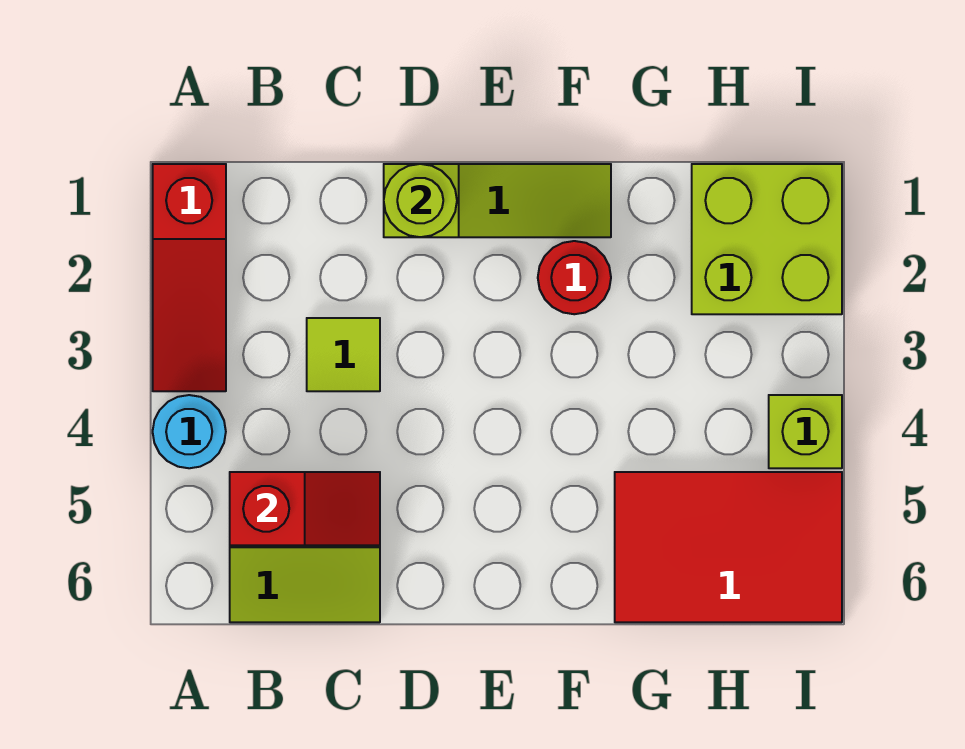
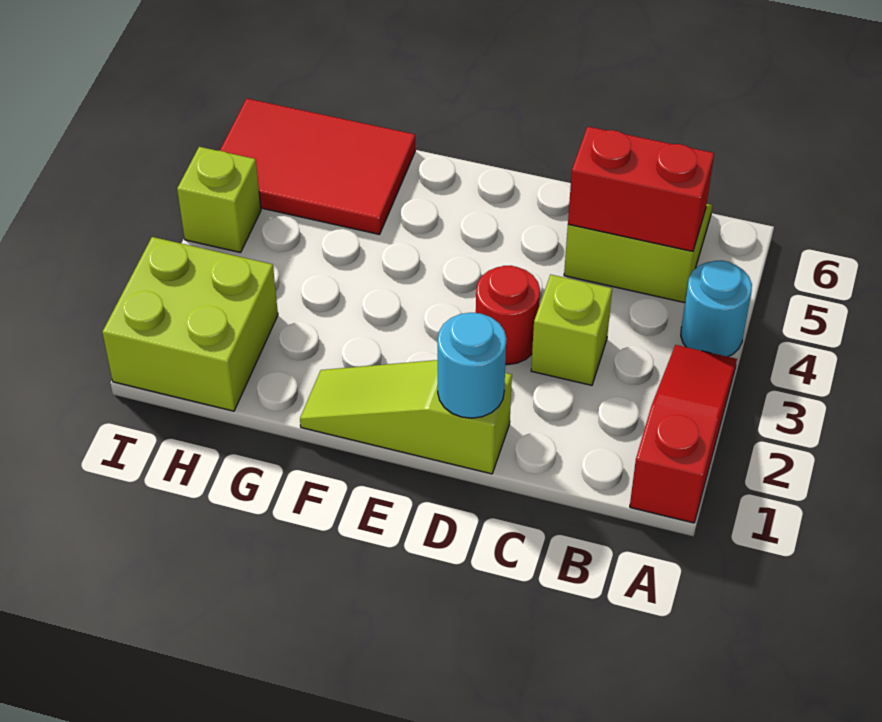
red slope B5:C5 level 2 top B -> red brick B5:C5 level 2
lime tile C3 level 1 -> lime brick C3 level 1
lime round brick D1 level 2 -> cyan round brick D1 level 2
red round brick F2 level 1 -> red round brick D3 level 1

